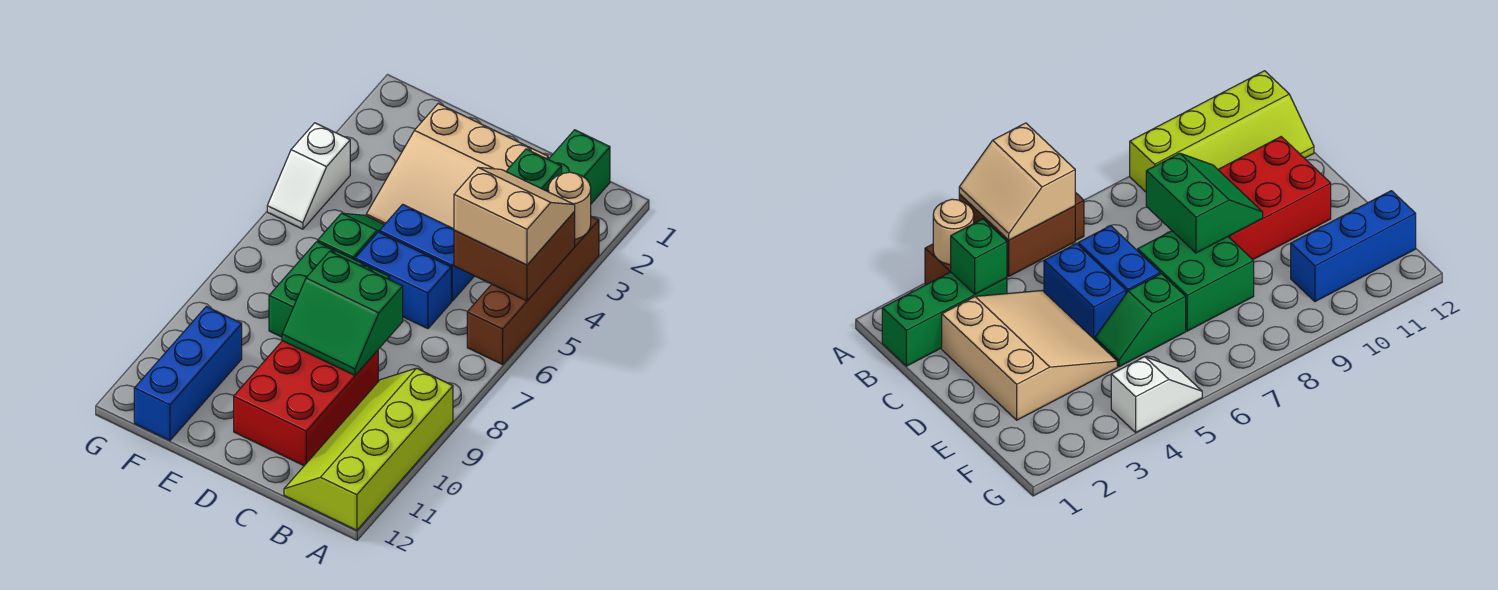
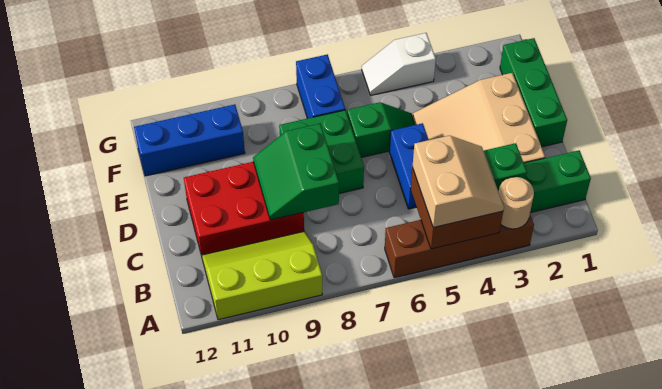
lime slope A9:B12 level 1 top A -> lime slope A9:B11 level 1 top A
blue brick C6:D6 level 1 -> blue brick F7:G7 level 1
none -> green brick D1:F1 level 1

